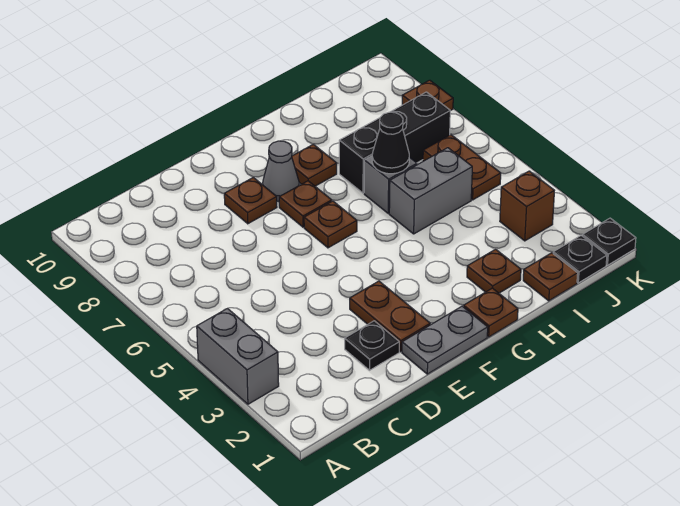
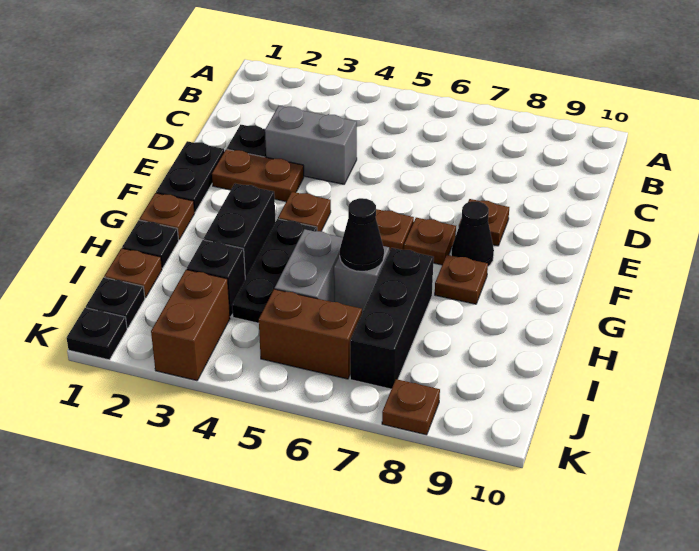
grey brick A3:A4 level 1 -> grey brick D3:D4 level 1
grey plate E1:F1 level 1 -> black plate E1:F1 level 1
grey cone F8 level 1 -> black cone F8 level 1
none -> black brick G3:H3 level 1
none -> black plate G4:I4 level 1
none -> black plate H1 level 1
brown plate H2 level 1 -> brown plate F4 level 1
none -> black brick I3 level 1
brown brick J3 level 1 -> brown brick J3:K3 level 1
brown plate J5:J6 level 1 -> brown brick J5:J6 level 1

